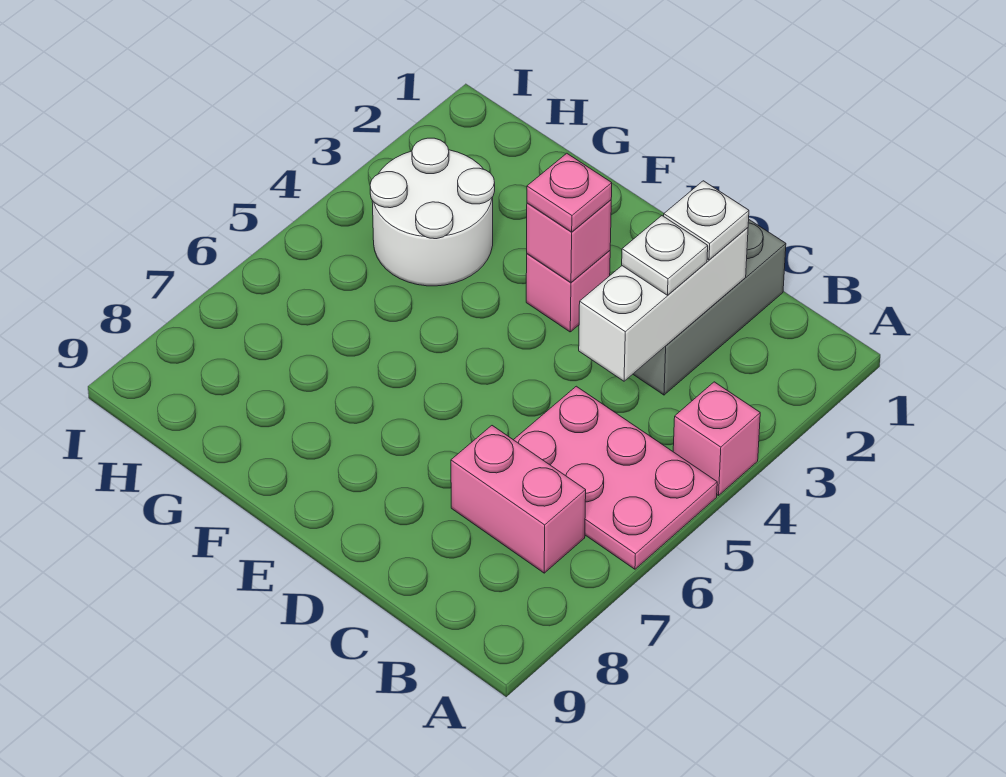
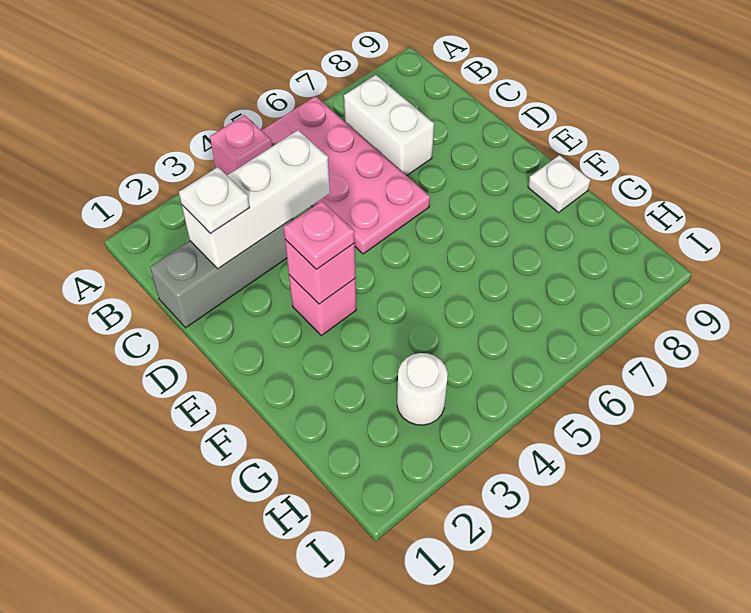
pink plate A5:C6 level 1 -> pink plate A5:D6 level 1
pink brick B7:C7 level 1 -> white brick B7:C7 level 1
white plate C3 level 3 -> white plate F9 level 1
white round brick G3:H4 level 1 -> white round brick H3 level 1

